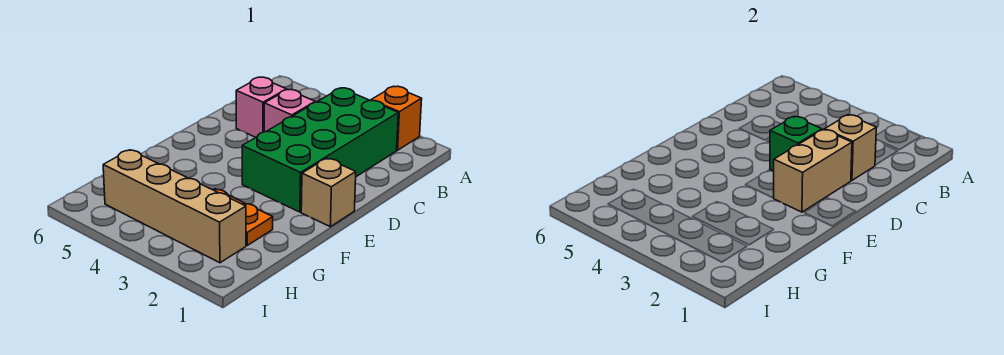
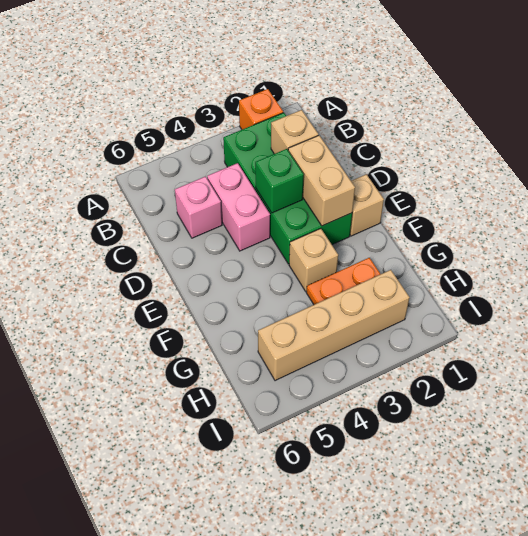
pink brick C4 level 1 -> pink brick C4:D4 level 1
none -> tan brick F3 level 1

